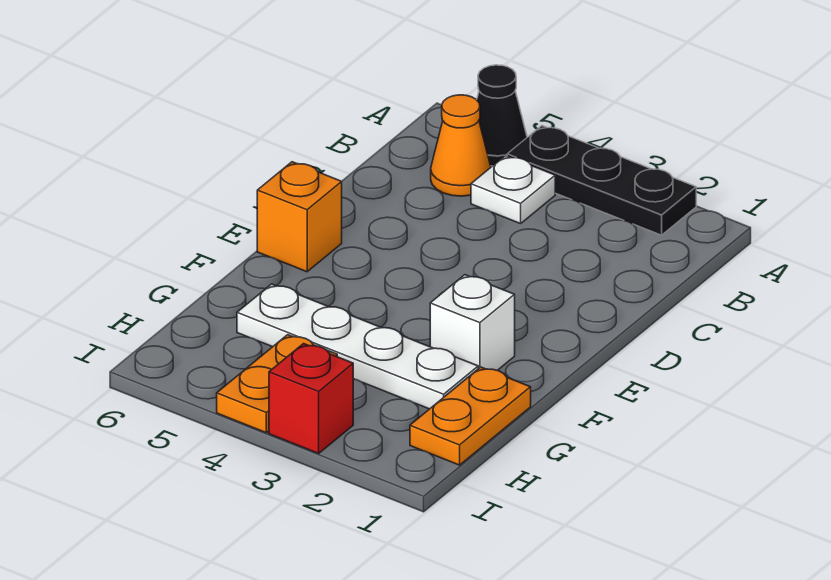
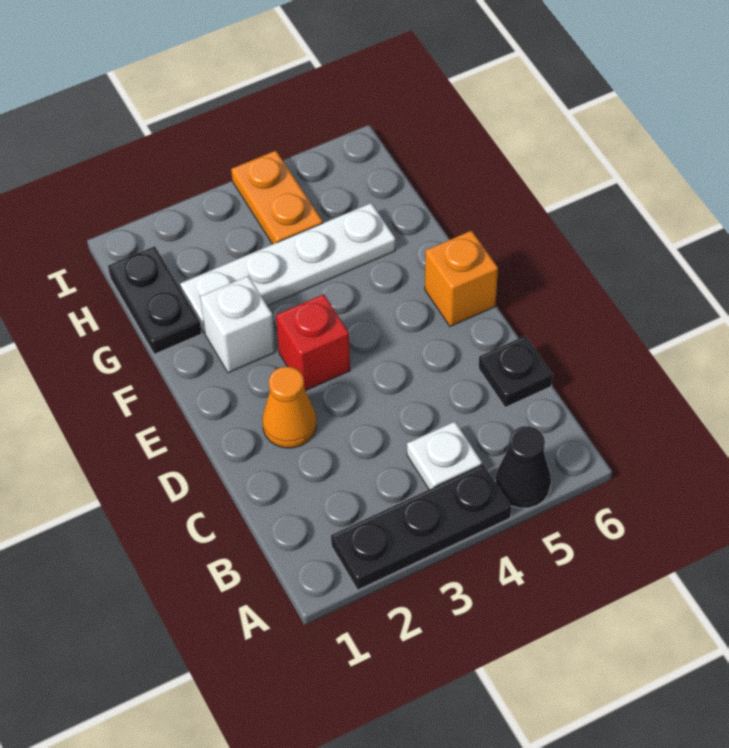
orange cone B5 level 1 -> orange cone D2 level 1
none -> black plate C6 level 1
orange plate G1:H1 level 1 -> black plate G1:H1 level 1
red brick I3 level 1 -> red brick E3 level 1

